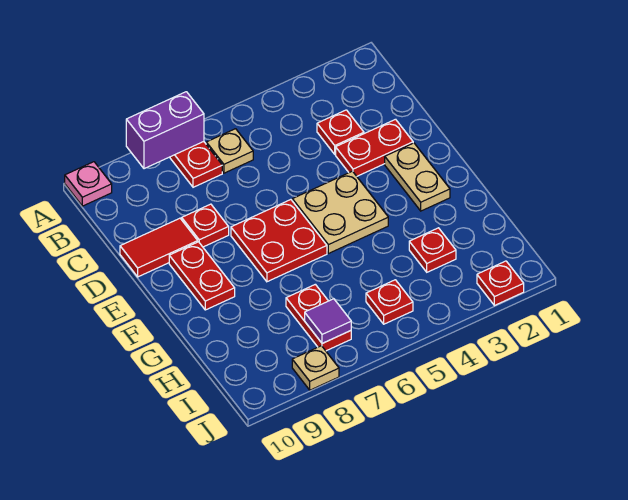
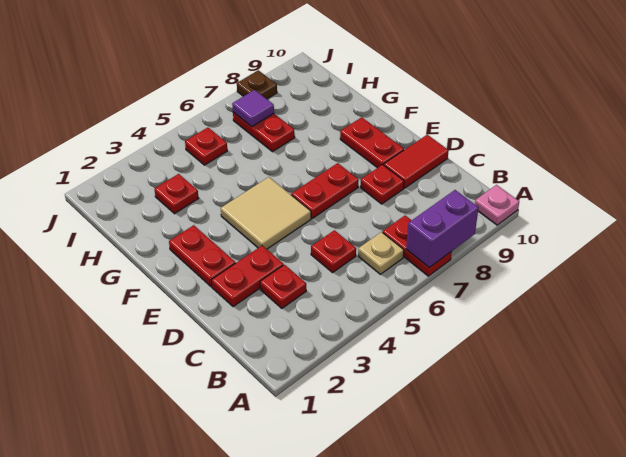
tan plate E2:F2 level 1 -> red plate E2:F2 level 1
tan plate E4:F5 level 1 -> tan tile E4:F5 level 1
red plate E6:F7 level 1 -> red plate E6:E7 level 1
red plate J2 level 1 -> red plate C5 level 1
tan plate J8 level 1 -> brown plate J8 level 1

